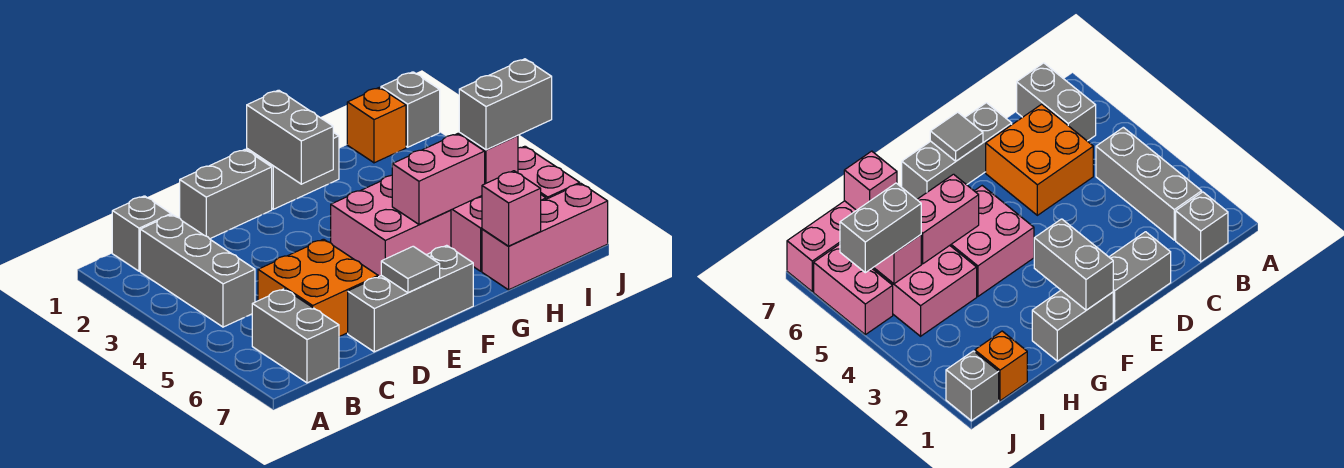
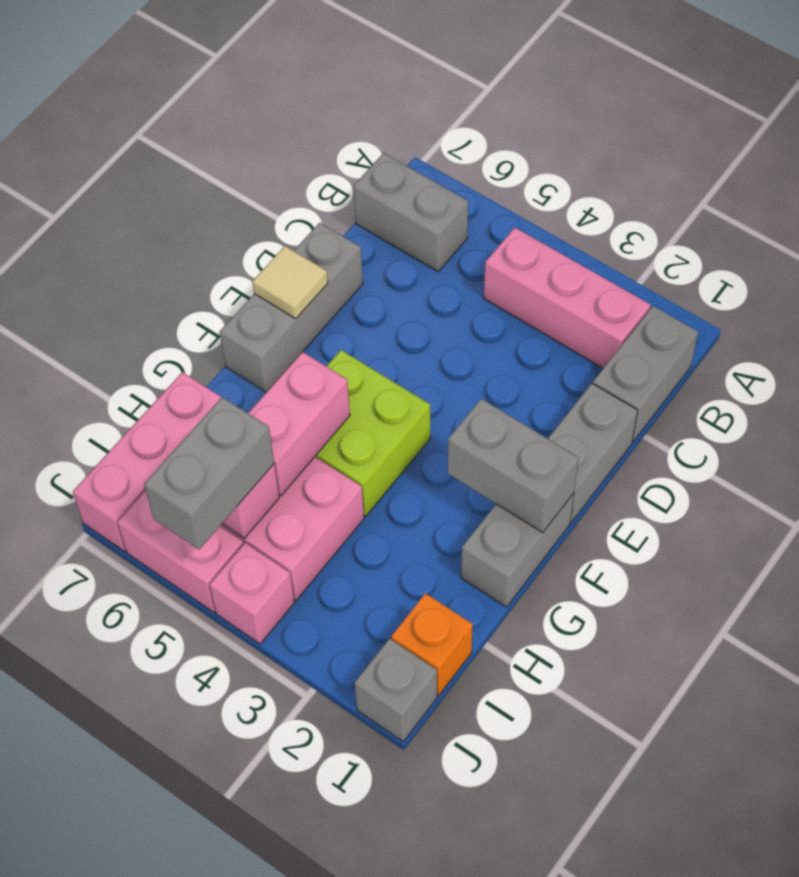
grey brick B1 level 1 -> grey brick B1:C1 level 1
grey brick B2:B4 level 1 -> pink brick B2:B4 level 1
orange brick C5:D6 level 1 -> none
grey tile E7 level 2 -> tan tile E7 level 2
pink brick F4:G5 level 1 -> lime brick F4:G5 level 1
pink brick H7 level 2 -> pink brick J4 level 1

